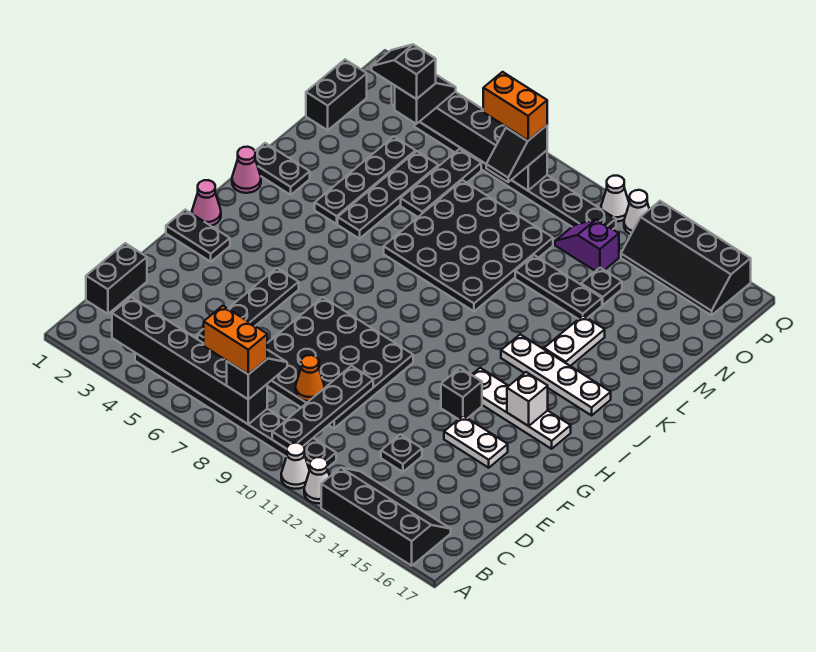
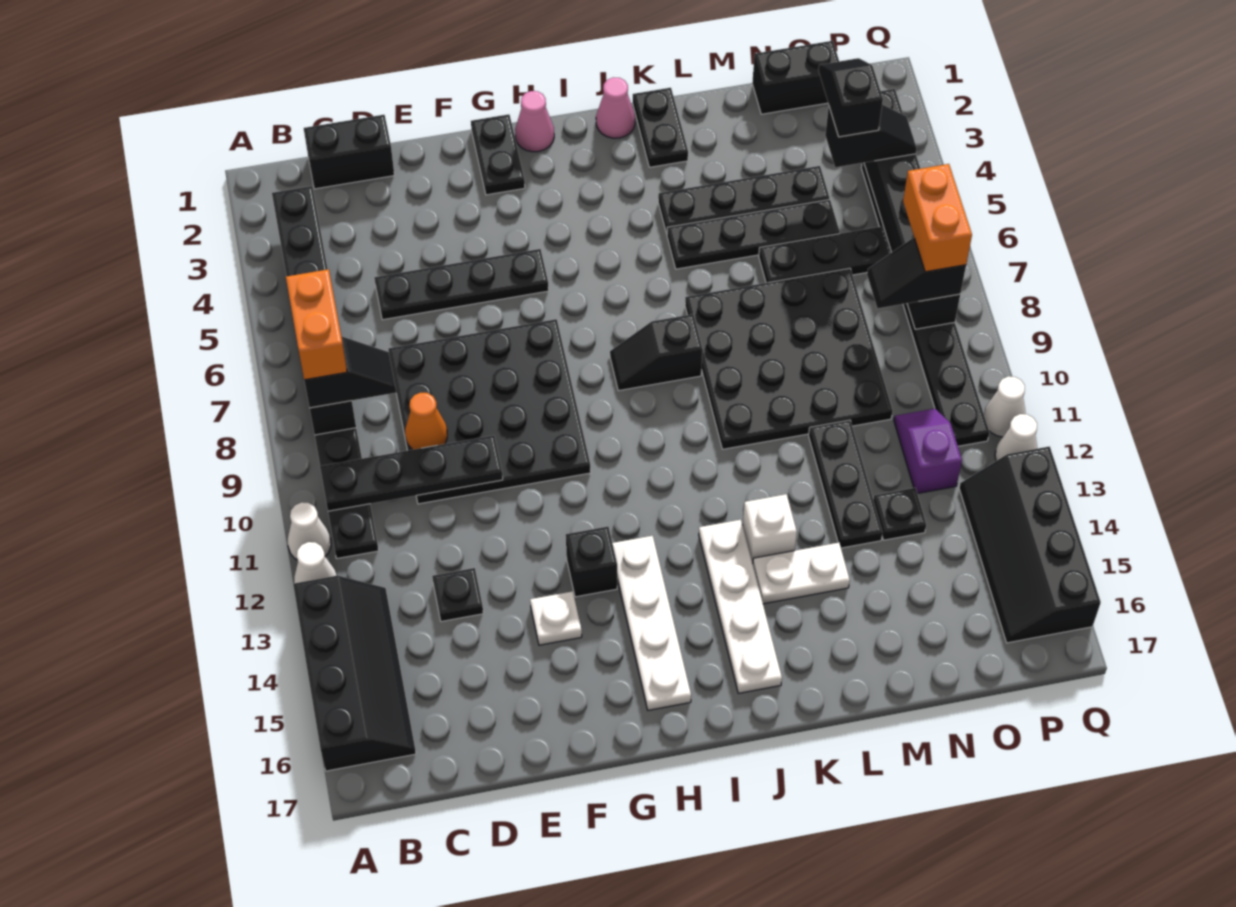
white plate F14:F15 level 1 -> white plate F14 level 1
white brick H15 level 2 -> white brick K13 level 1
none -> black slope I8:J8 level 1 top J

